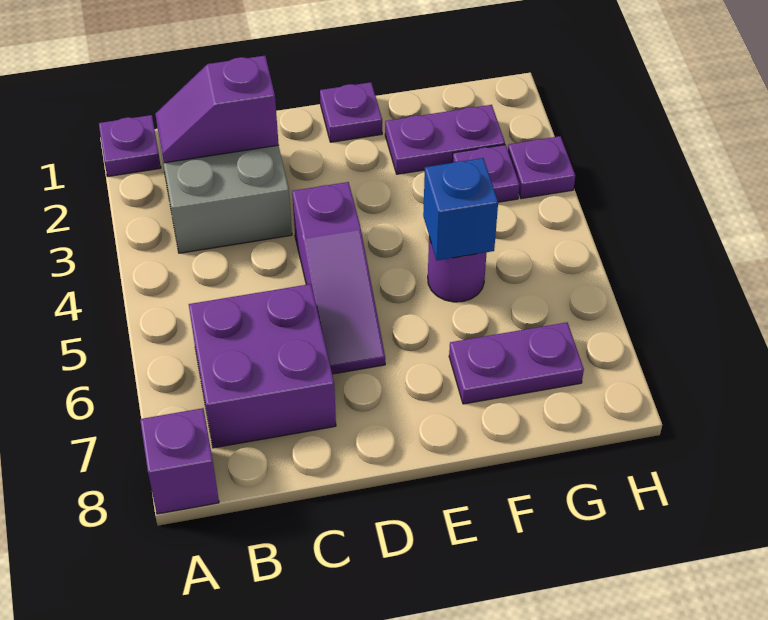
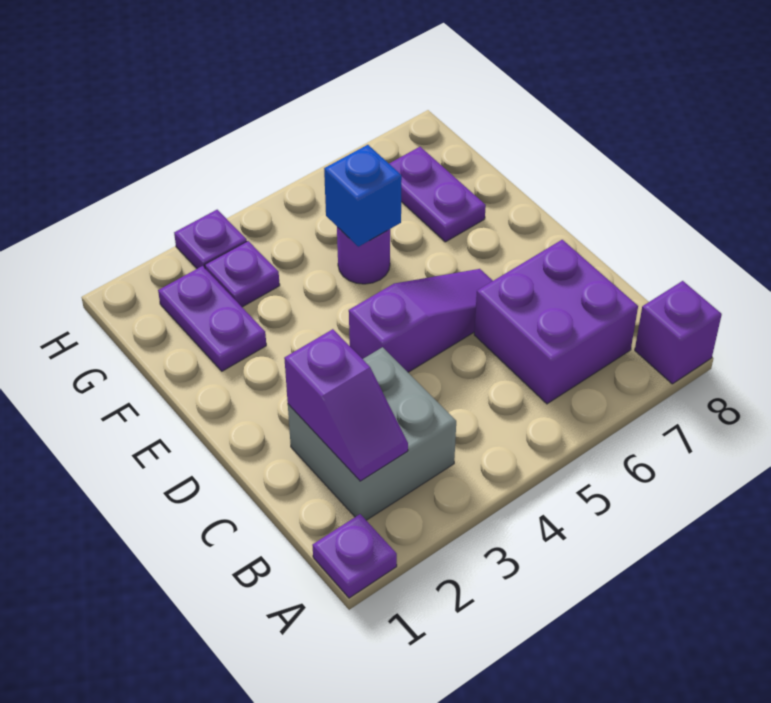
purple plate E1 level 1 -> none

